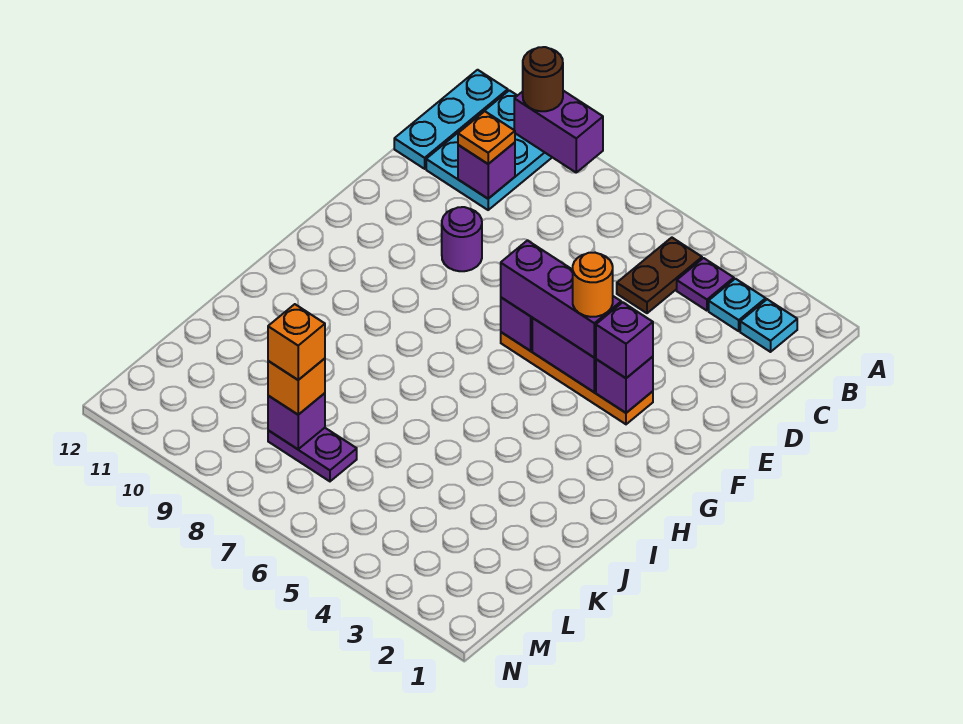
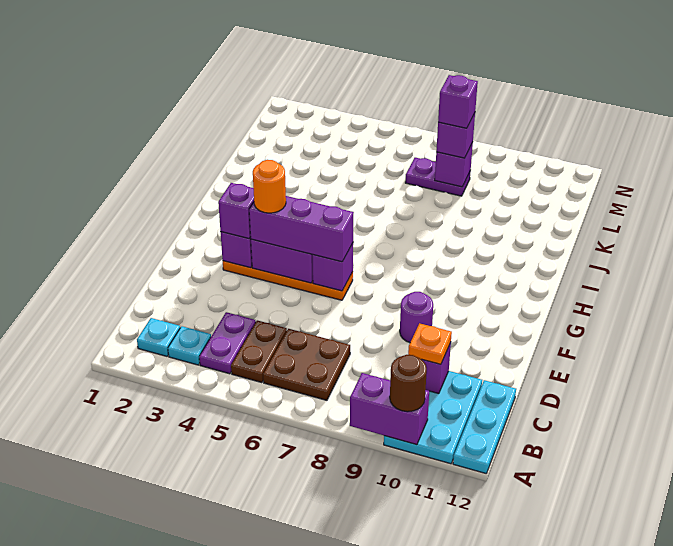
purple plate B4 level 1 -> purple plate B4:C4 level 1
none -> brown plate B6:C7 level 1
orange brick L8 level 3 -> purple brick L8 level 3
orange brick L8 level 4 -> purple brick L8 level 4

